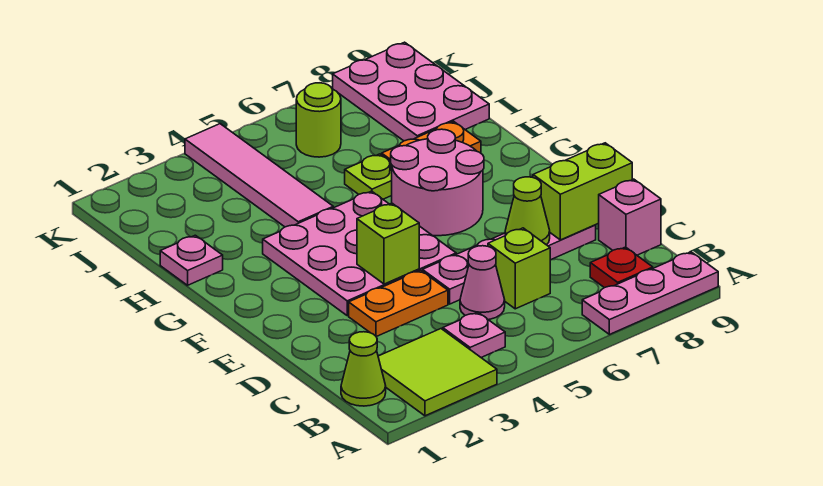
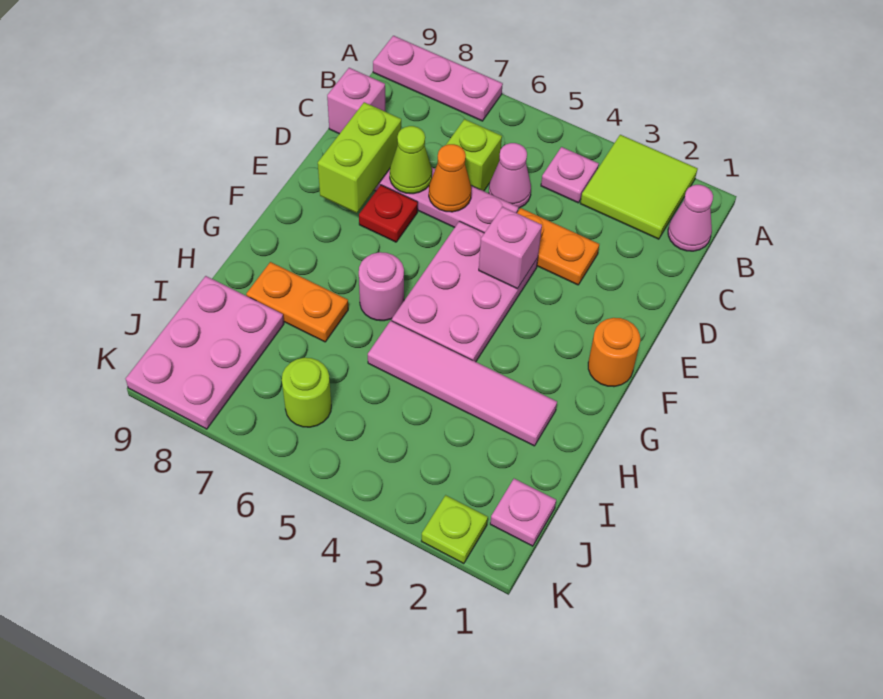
lime cone B1 level 1 -> pink cone B1 level 1
red plate B8 level 1 -> red plate E7 level 1
none -> orange cone D6 level 2
lime brick D8:D9 level 2 -> lime brick D8:E8 level 2
pink plate E3:G5 level 1 -> pink plate E4:G5 level 1
lime brick E4 level 2 -> pink brick E4 level 2
none -> orange round brick F1 level 1
pink round brick F6:G7 level 1 -> pink round brick G6 level 1
pink plate H1 level 1 -> pink plate J1 level 1
pink tile H4:K4 level 1 -> pink tile H2:H5 level 1
lime plate H6 level 1 -> lime plate K2 level 1

